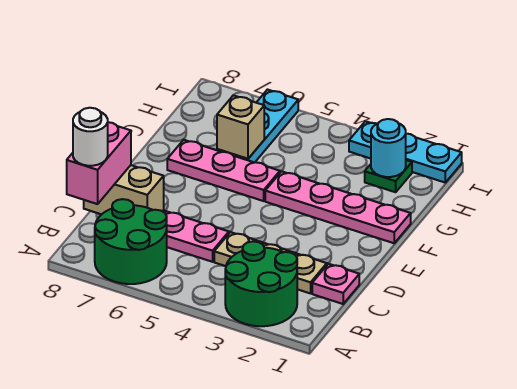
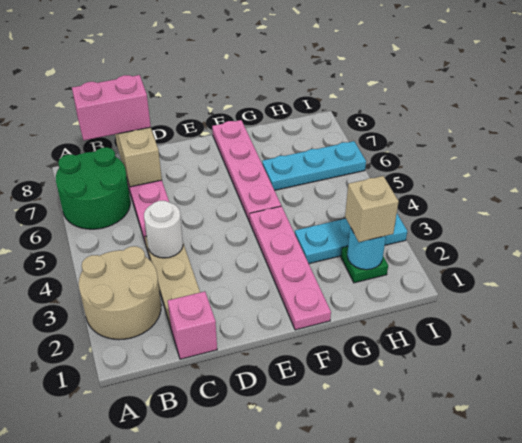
green round brick A2:B3 level 1 -> tan round brick A2:B3 level 1
white round brick B8 level 4 -> white round brick C4 level 2
pink plate C1 level 1 -> pink brick C1 level 1
pink plate F5:F7 level 1 -> pink plate F5:F8 level 1
tan brick G6 level 2 -> tan brick H2 level 3
cyan plate I1:I3 level 1 -> cyan plate G3:I3 level 1

